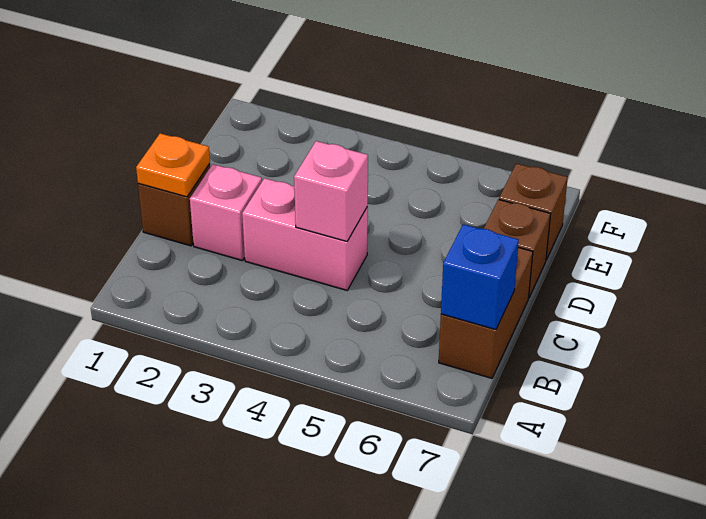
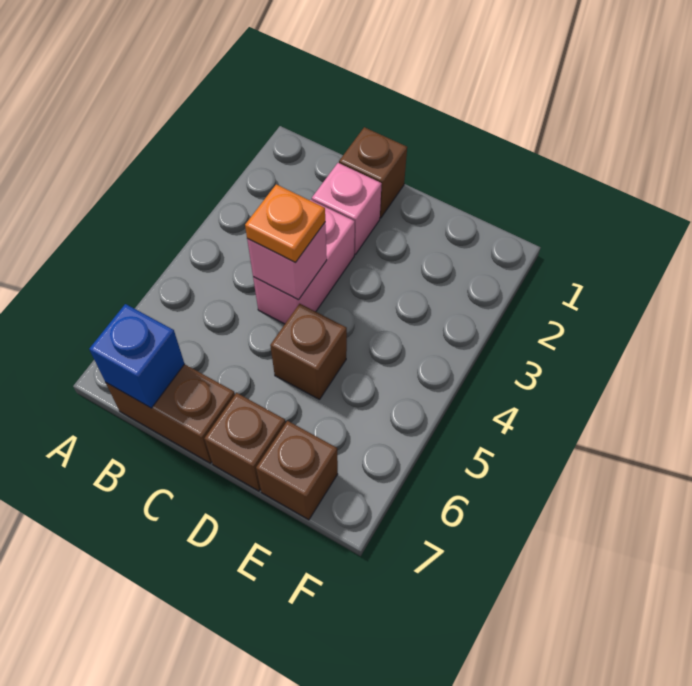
orange plate C1 level 2 -> orange plate C4 level 3
none -> brown brick D5 level 1

